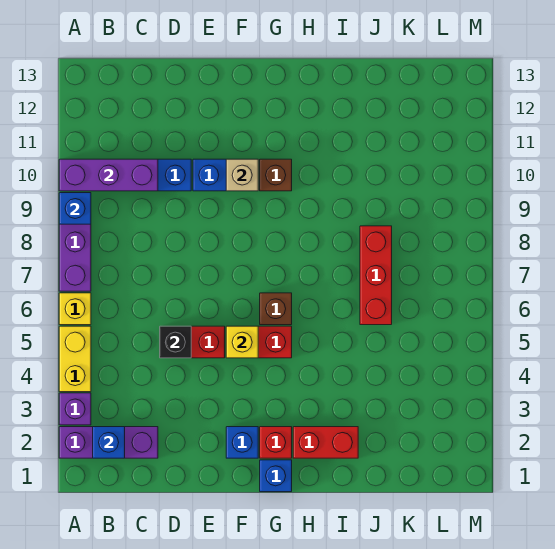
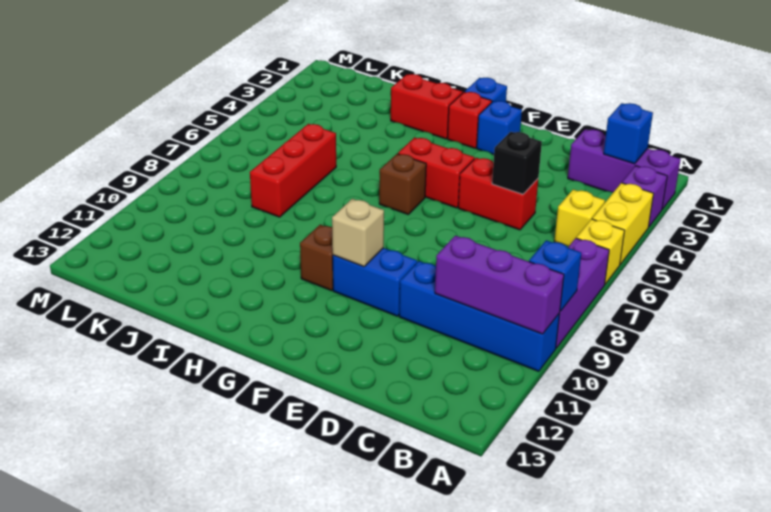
yellow brick F5 level 2 -> yellow brick B5 level 1

